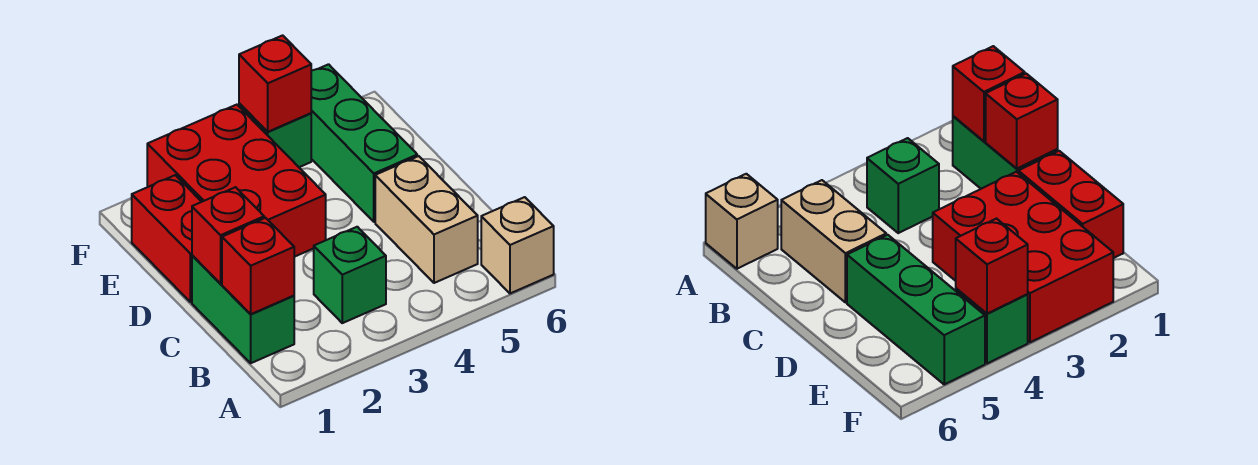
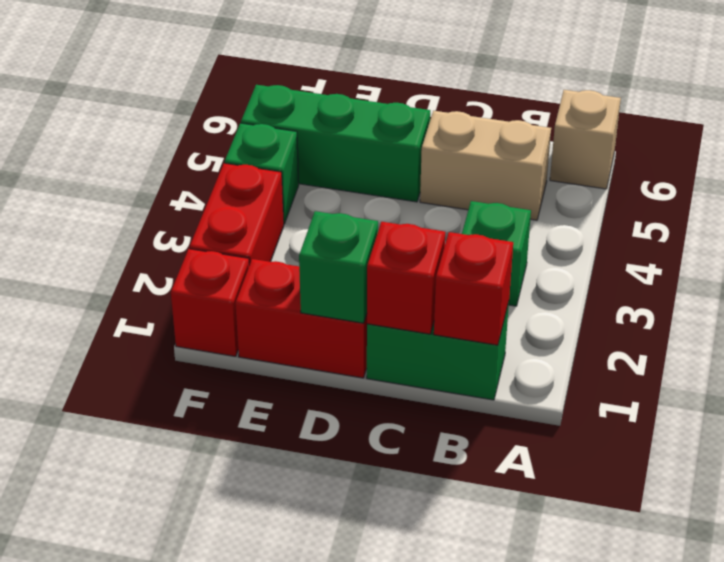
none -> green brick D1 level 2
red brick D2:F3 level 1 -> red brick F2:F3 level 1
red brick F4 level 2 -> red brick F1 level 1

